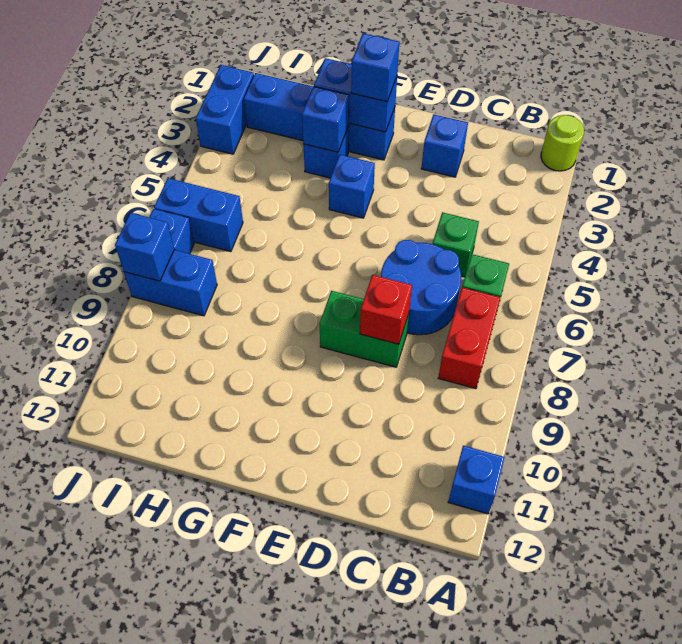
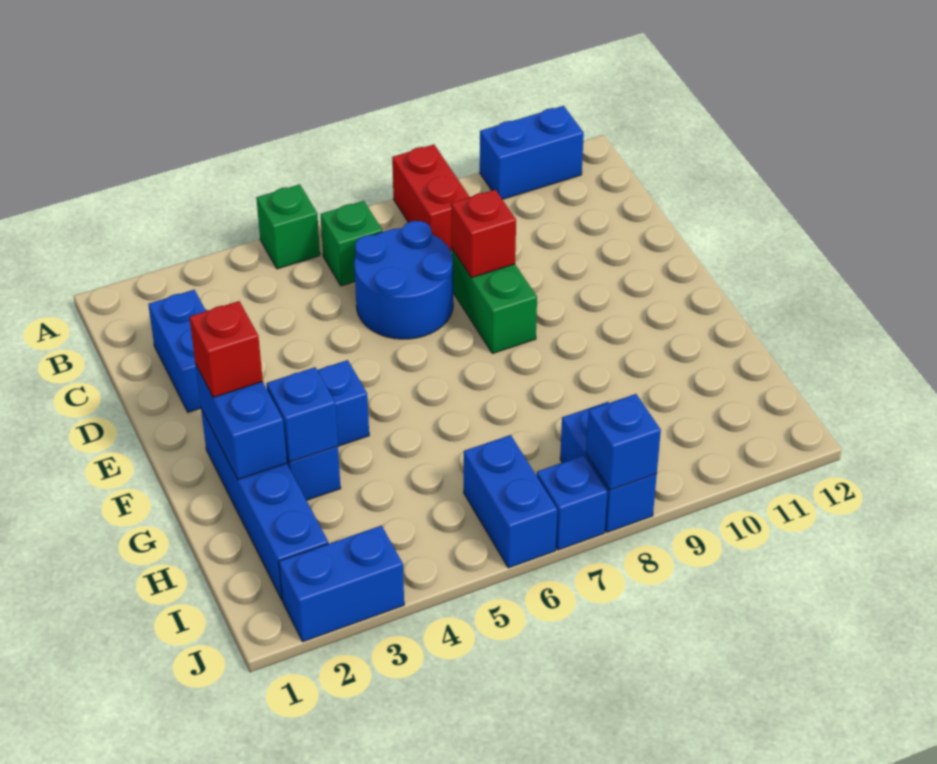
lime round brick A1 level 1 -> none
blue brick A11 level 1 -> blue brick A10:A11 level 1
red brick B7:B8 level 1 -> red brick A8:B8 level 1
green brick C5 level 1 -> green brick A5 level 1
blue brick D2 level 1 -> blue brick C2:D2 level 1
blue brick F2 level 3 -> red brick F2 level 3

